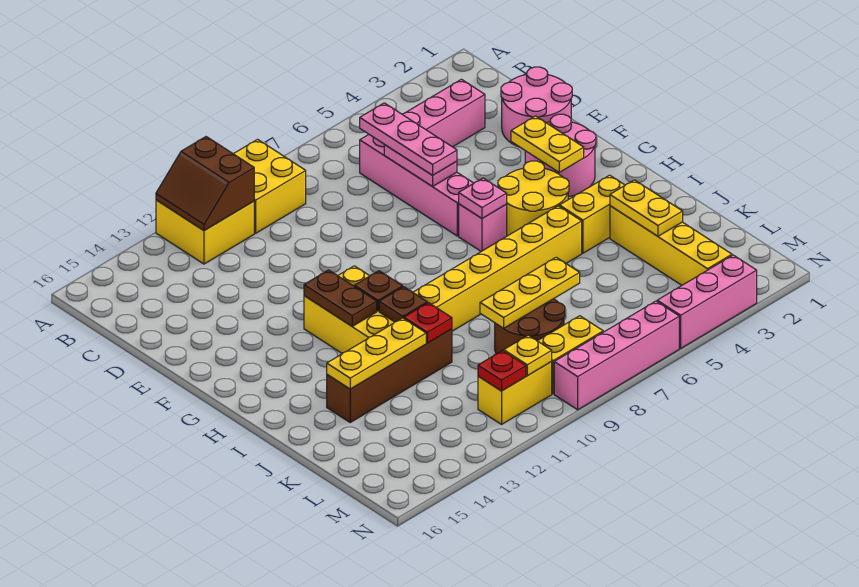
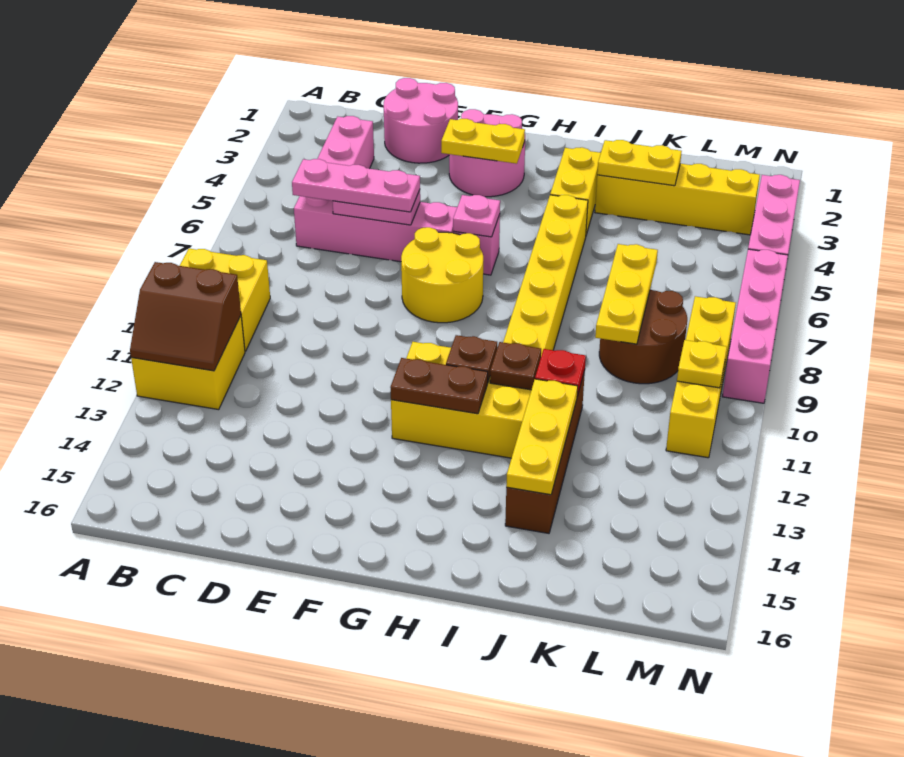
yellow round brick G4:H5 level 1 -> yellow round brick F7:G8 level 1
red plate M11 level 2 -> none

